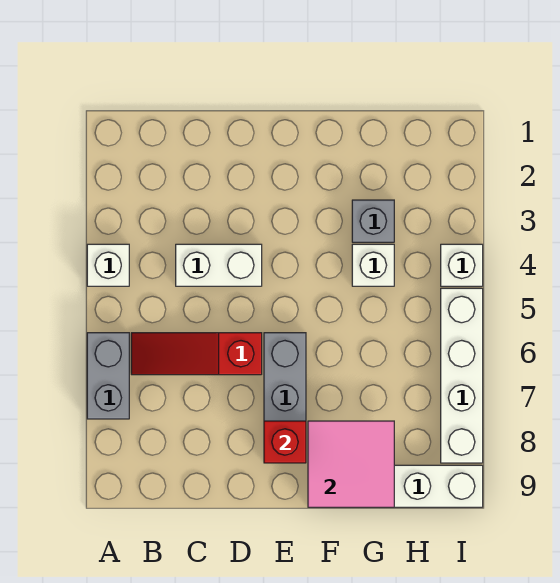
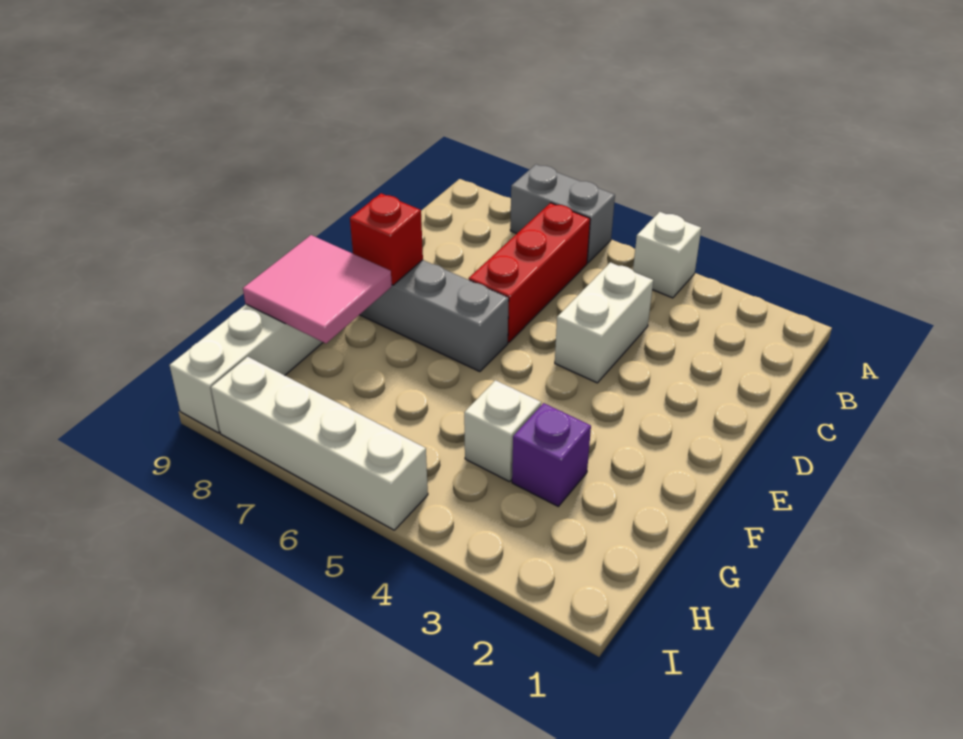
red slope B6:D6 level 1 top D -> red brick B6:D6 level 1
grey brick G3 level 1 -> purple brick G3 level 1
white brick I4 level 1 -> none

